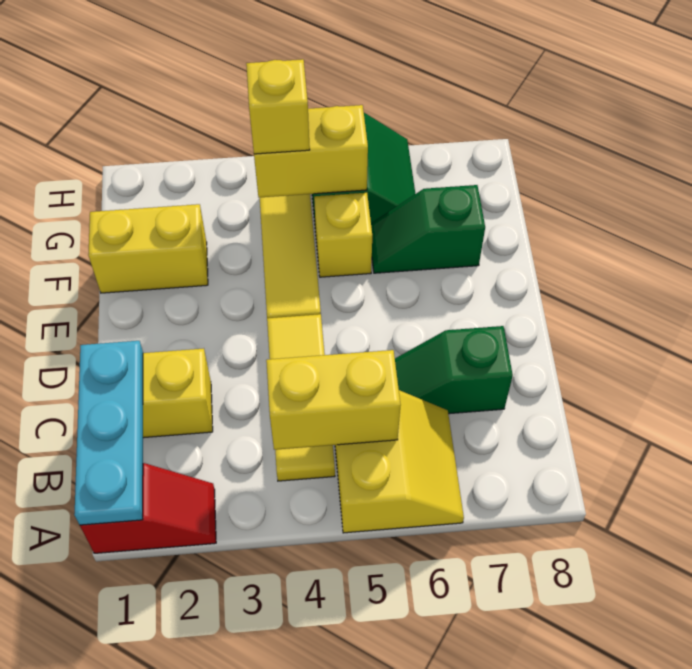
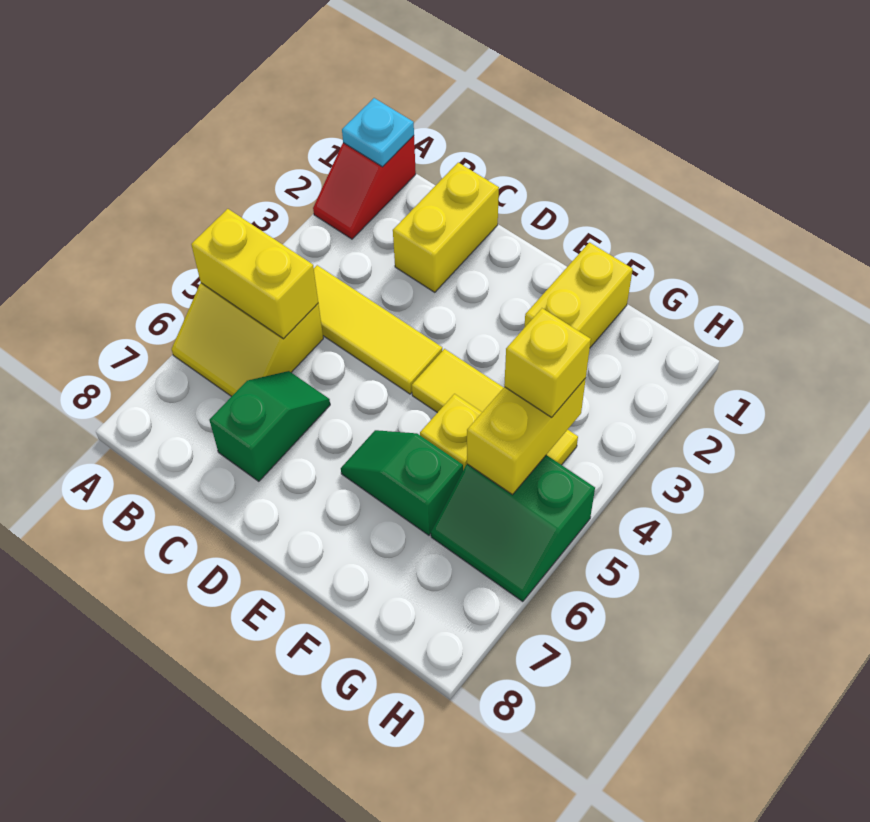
cyan plate A1:C1 level 2 -> cyan plate A1 level 2
yellow brick B4:B5 level 2 -> yellow brick A5:B5 level 2
green slope F6:F7 level 1 top 7 -> green slope E6:F6 level 1 top F

